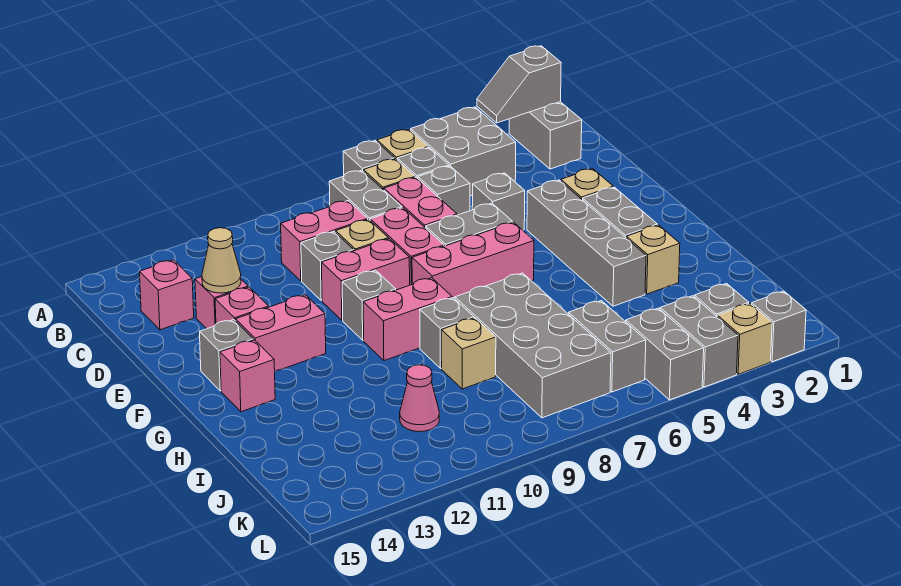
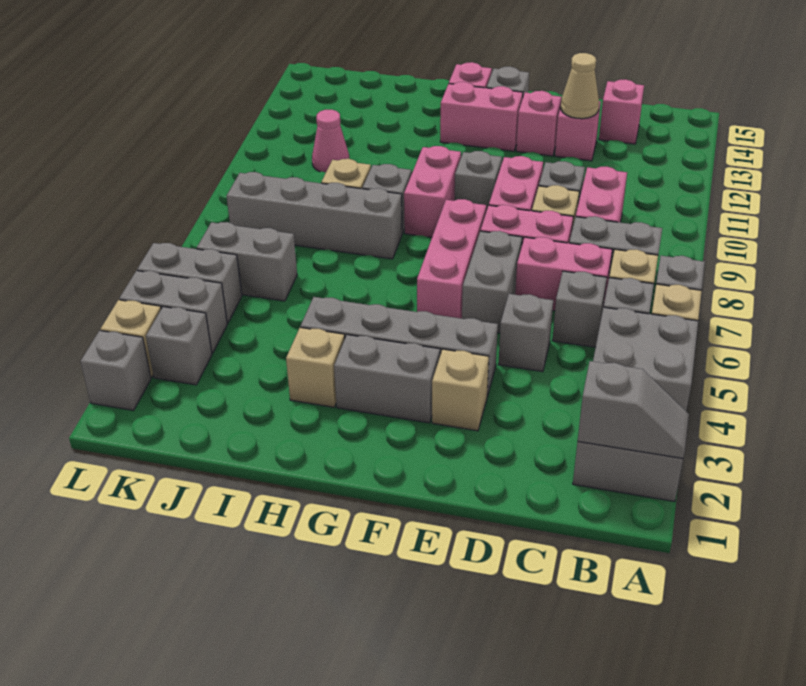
grey slope A2:A3 level 2 top 2 -> grey slope A2:B2 level 2 top B
pink brick F12:F13 level 1 -> pink brick F13:G13 level 1
grey brick H7:K8 level 1 -> grey brick H8:K8 level 1

